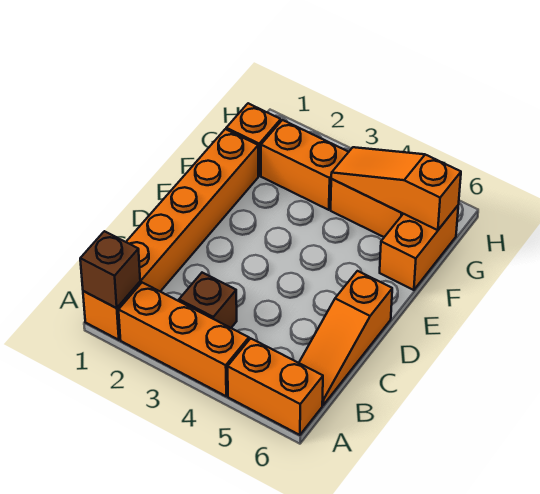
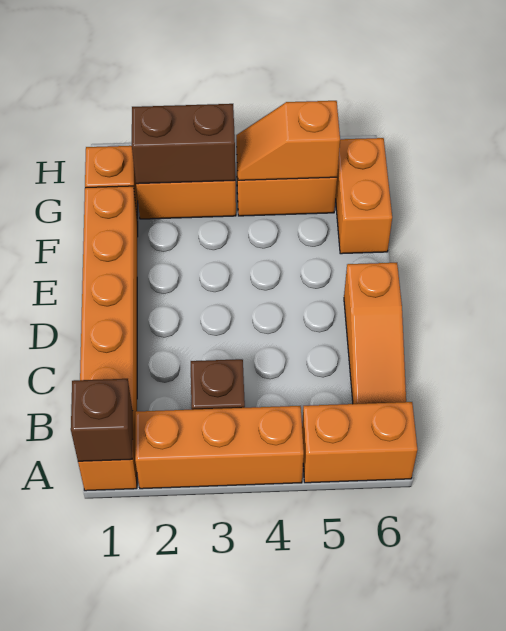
none -> brown brick G2:G3 level 2
orange slope G4:G6 level 2 top 6 -> orange slope G4:G5 level 2 top 5

